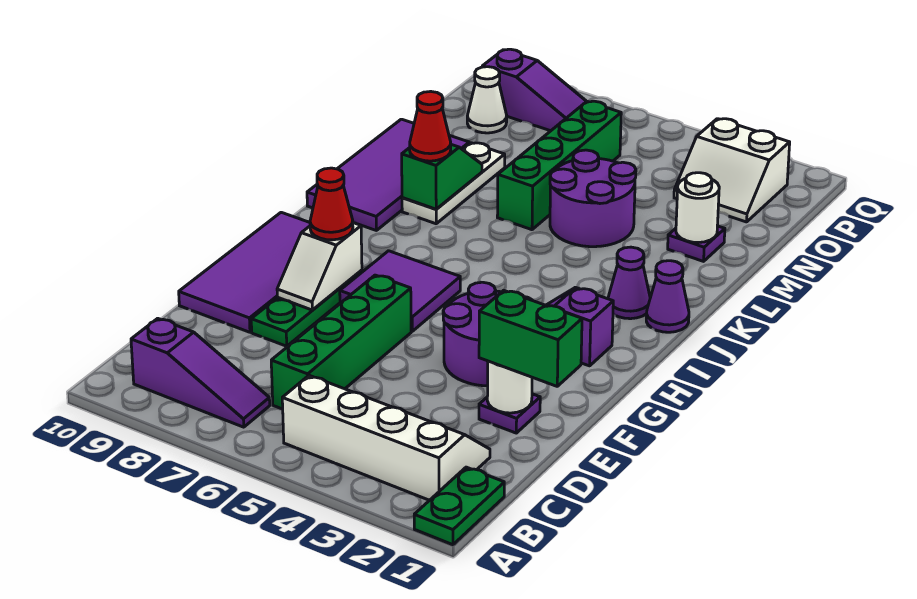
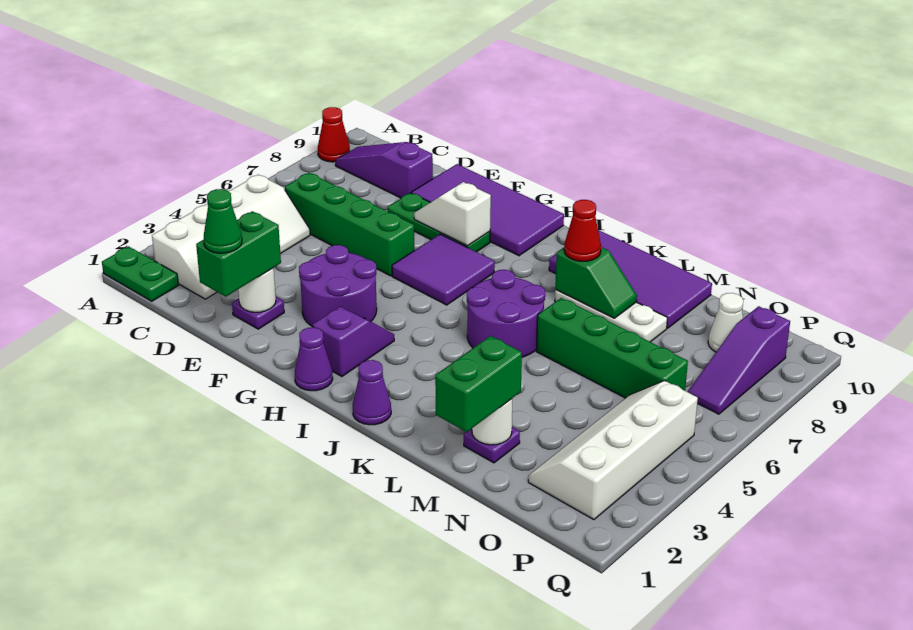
purple slope B7:B9 level 1 top 9 -> purple slope B9:D9 level 1 top D
none -> green cone E1 level 4
red cone G8 level 3 -> red cone A9 level 1
purple cone J2 level 1 -> purple cone H1 level 1
purple round brick L4:M5 level 1 -> purple round brick J5:K6 level 1
none -> green brick M1:M2 level 3
white slope O2:P3 level 1 top P -> white slope O2:P5 level 1 top P

